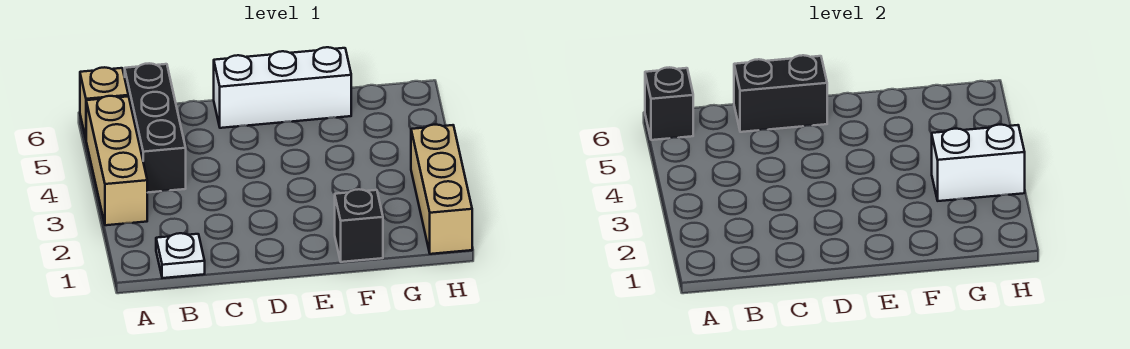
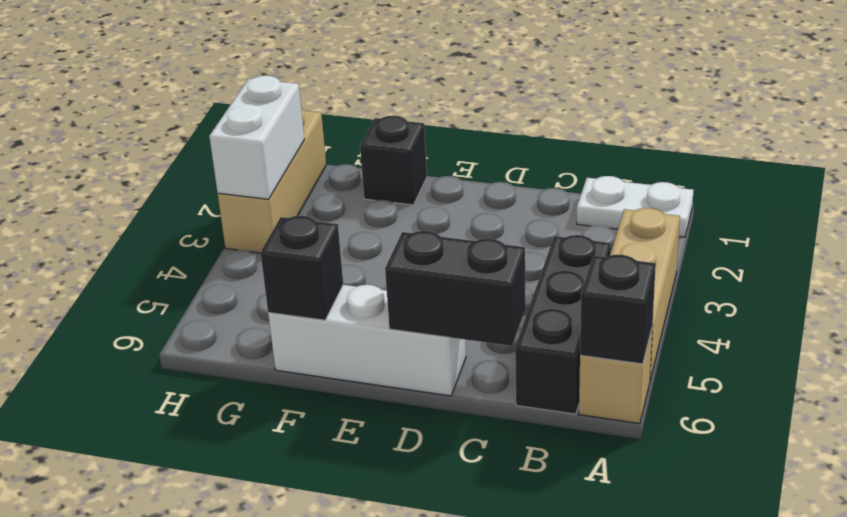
white plate B1 level 1 -> white plate A1:B1 level 1
none -> black brick F6 level 2
white brick G3:H3 level 2 -> white brick H2:H3 level 2

